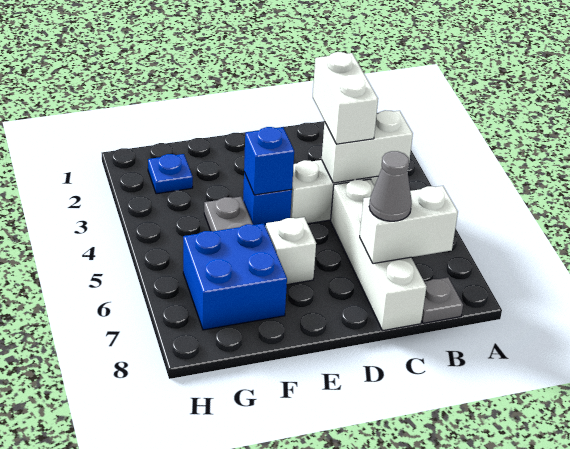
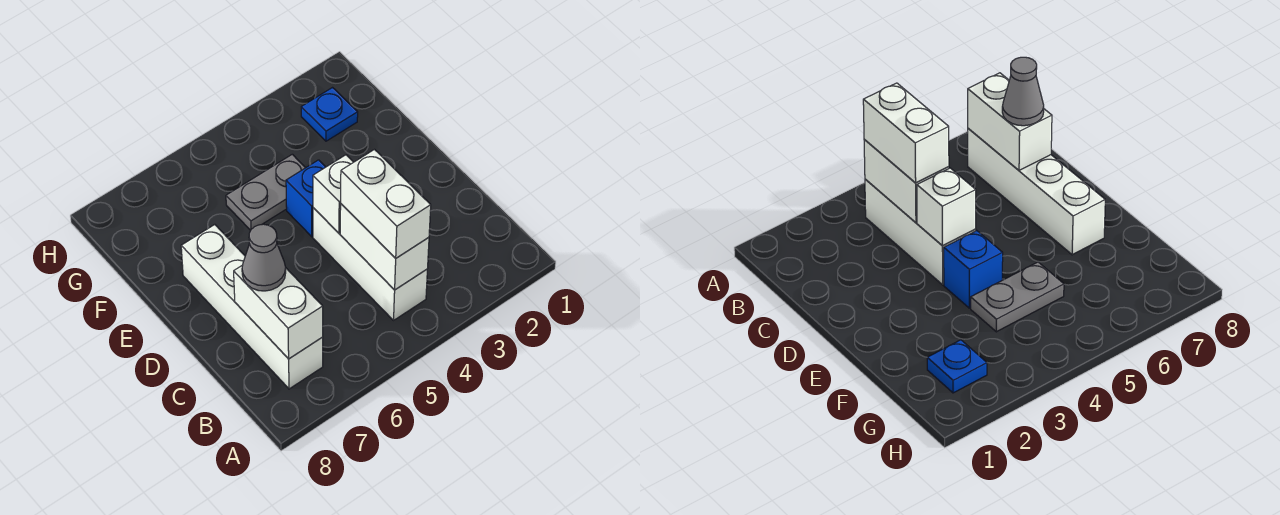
grey plate B8 level 1 -> none
white brick C3:C4 level 3 -> white brick B4:C4 level 3
white brick C5:C8 level 1 -> white brick B7:E7 level 1
blue brick E4 level 2 -> none
white brick E6 level 1 -> white brick D4 level 2
blue brick F6:G7 level 1 -> none

